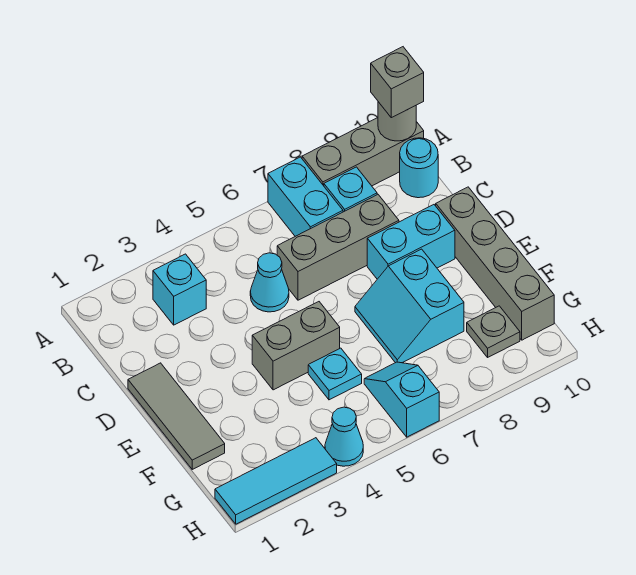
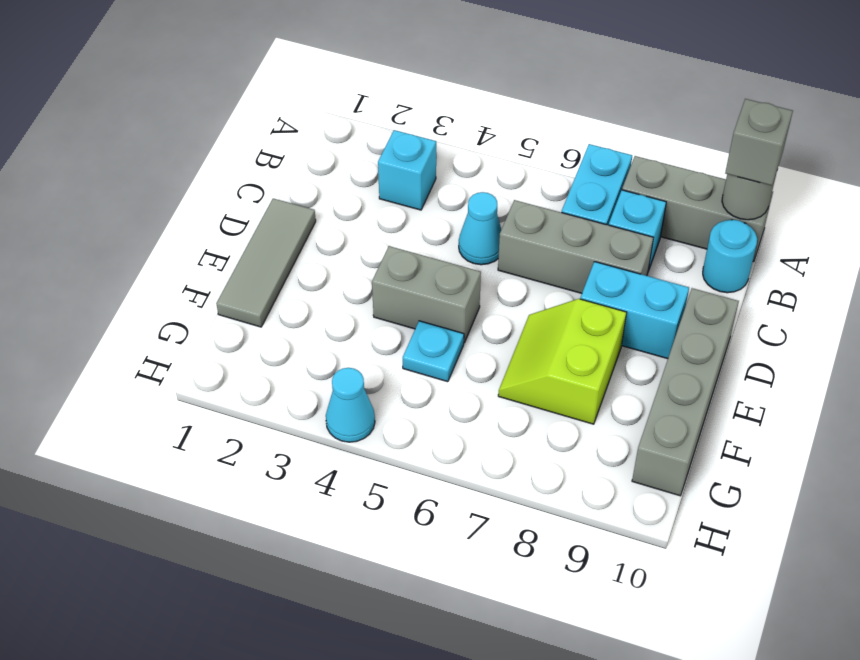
cyan slope E7:F8 level 1 top 8 -> lime slope E7:F8 level 1 top 8
cyan slope G6:H6 level 1 top H -> none
grey plate G9 level 1 -> none
cyan tile H1:H3 level 1 -> none

